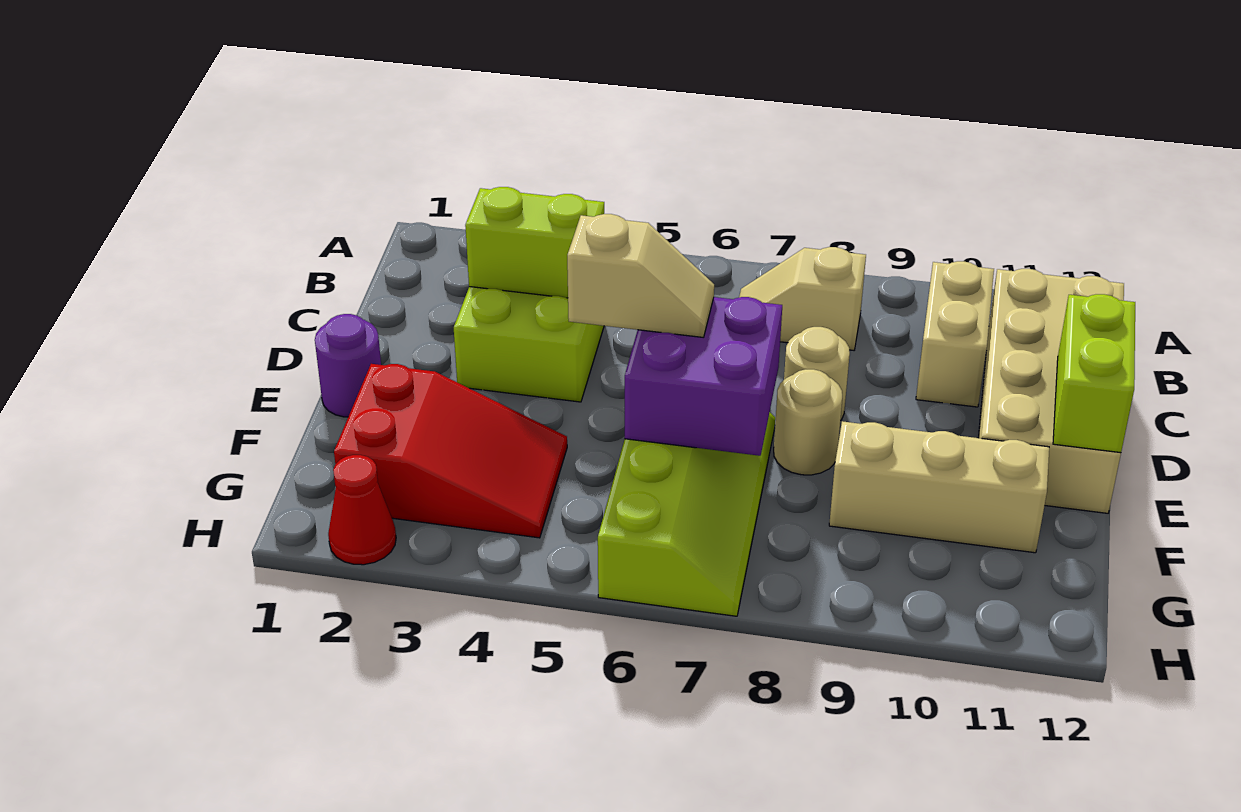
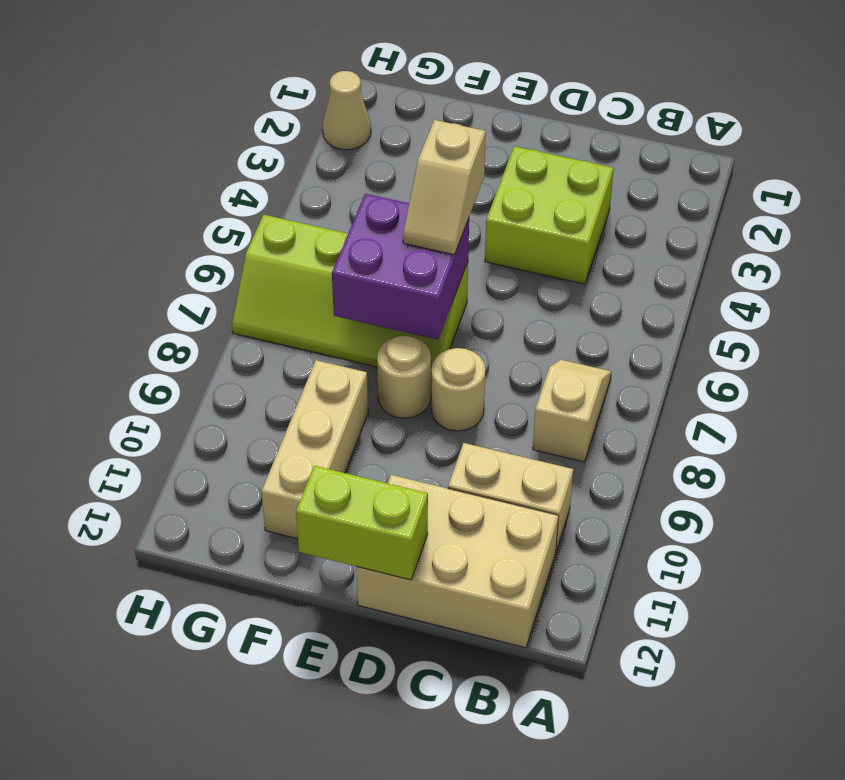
tan brick B11:E12 level 1 -> tan brick B11:D12 level 1
lime brick C3:C4 level 2 -> none
purple round brick E1 level 1 -> none
red slope F2:G4 level 1 top 2 -> none
red cone H2 level 1 -> tan cone H2 level 1

